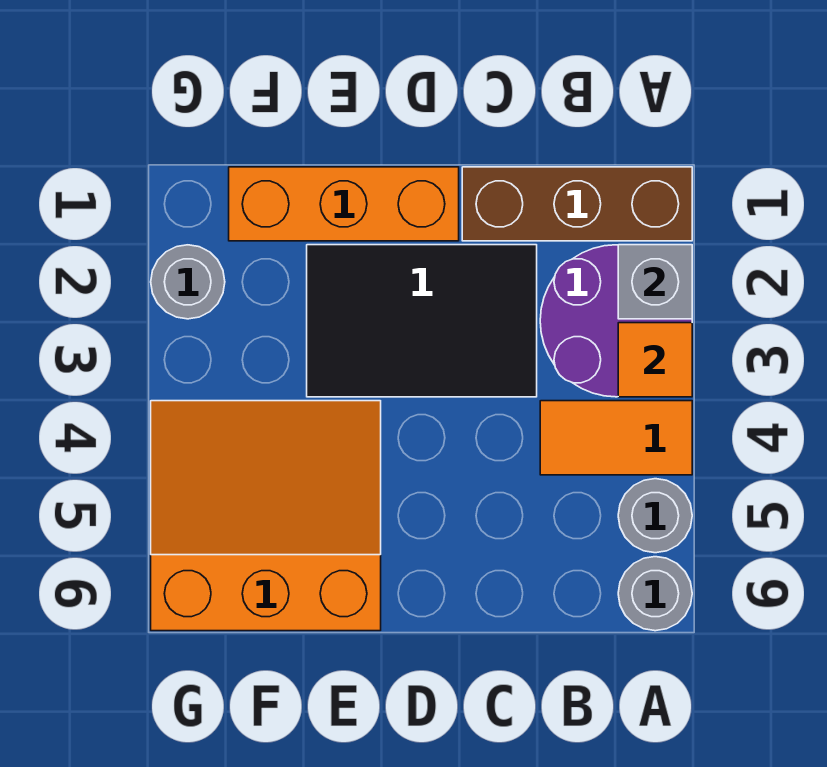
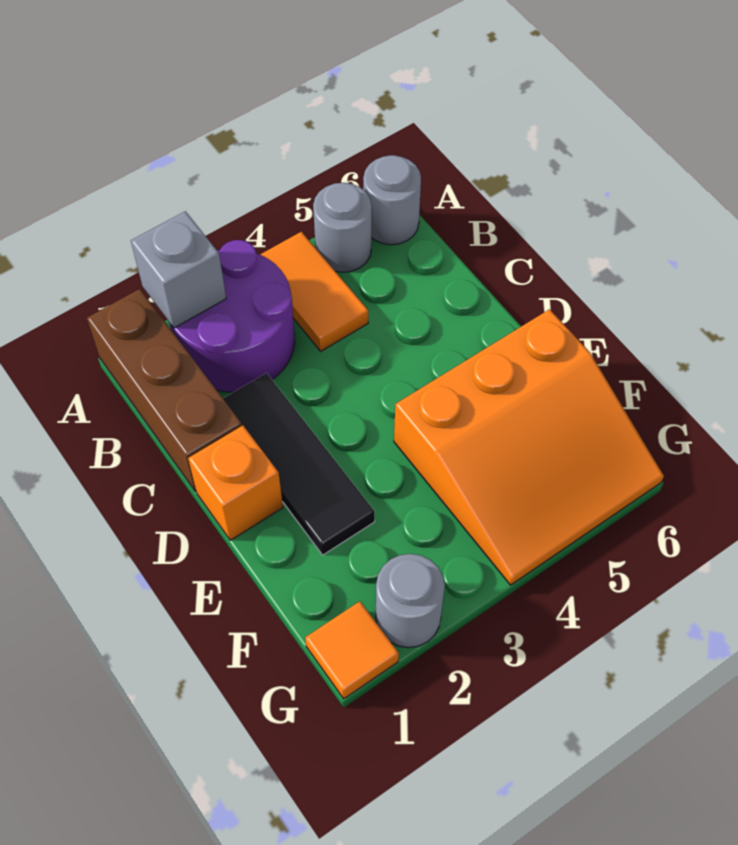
orange tile A3 level 2 -> orange tile G1 level 1
black tile C2:E3 level 1 -> black tile C2:E2 level 1
orange brick D1:F1 level 1 -> orange brick D1 level 1
orange slope E4:G6 level 1 top 6 -> orange slope E4:G6 level 1 top E

